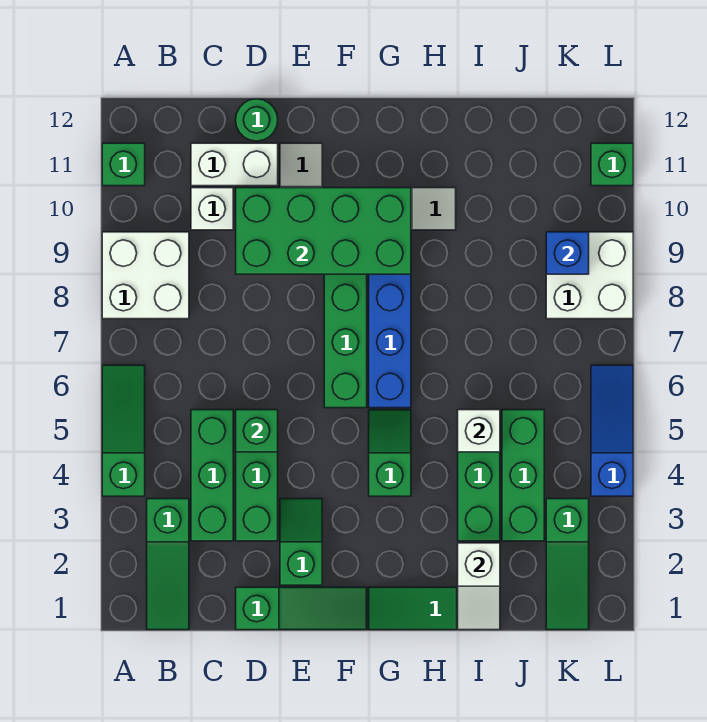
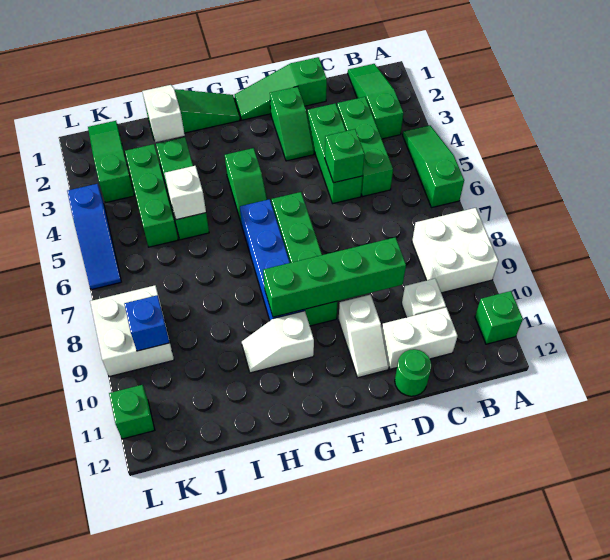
green slope A4:A6 level 1 top 4 -> green slope A4:A6 level 1 top 6
green brick D9:G10 level 2 -> green brick D9:G9 level 2

